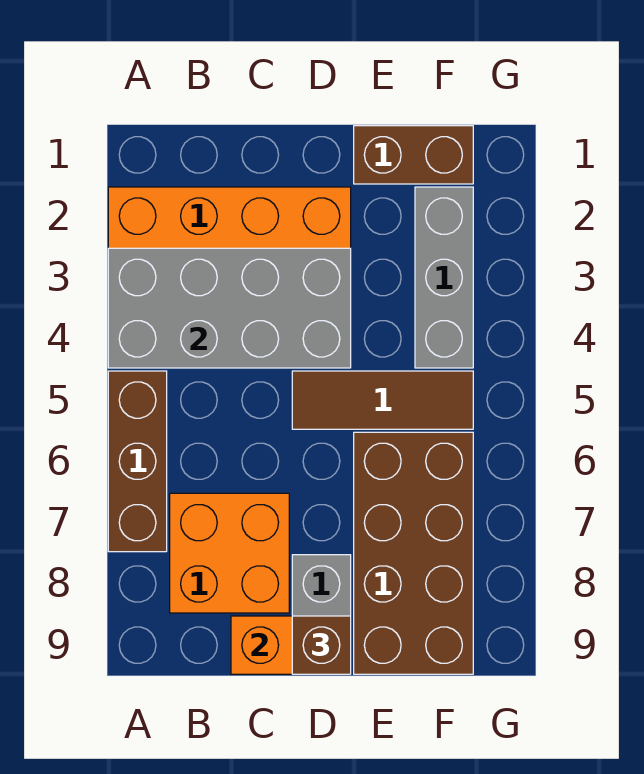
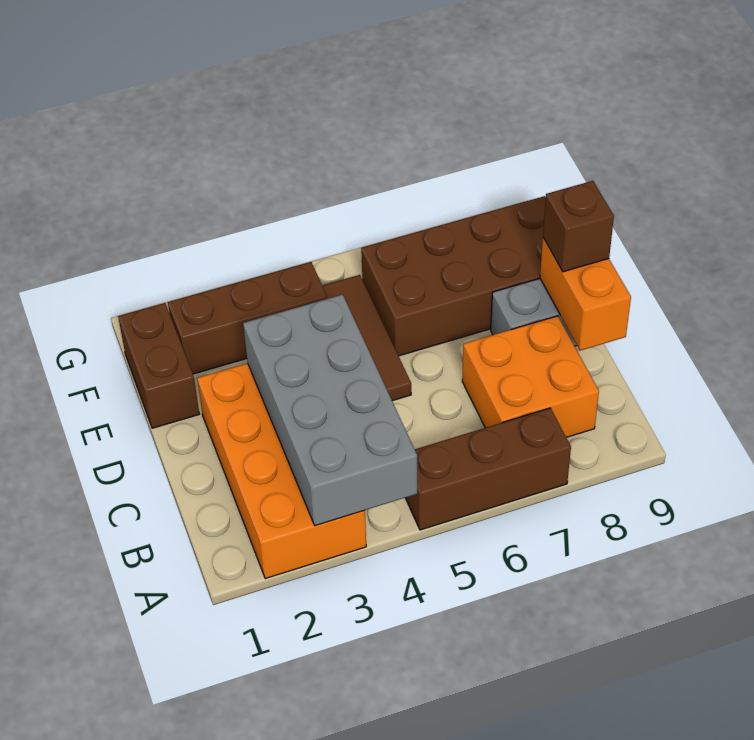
grey brick F2:F4 level 1 -> brown brick F2:F4 level 1

